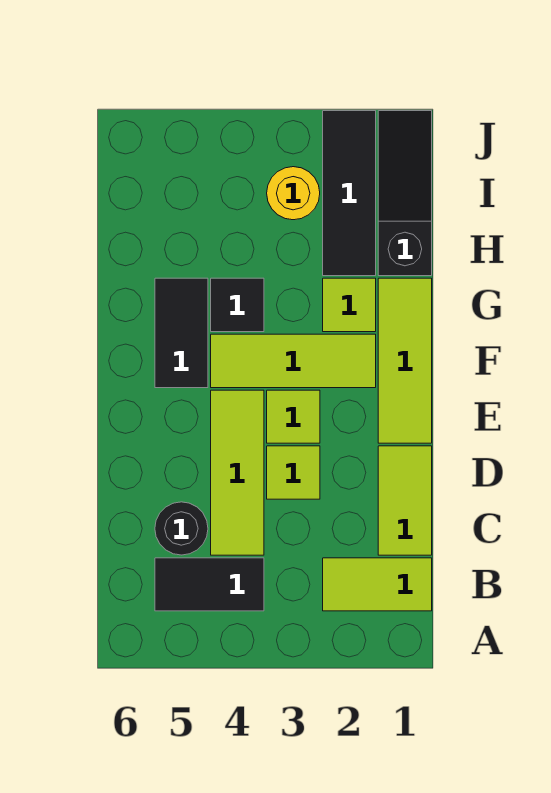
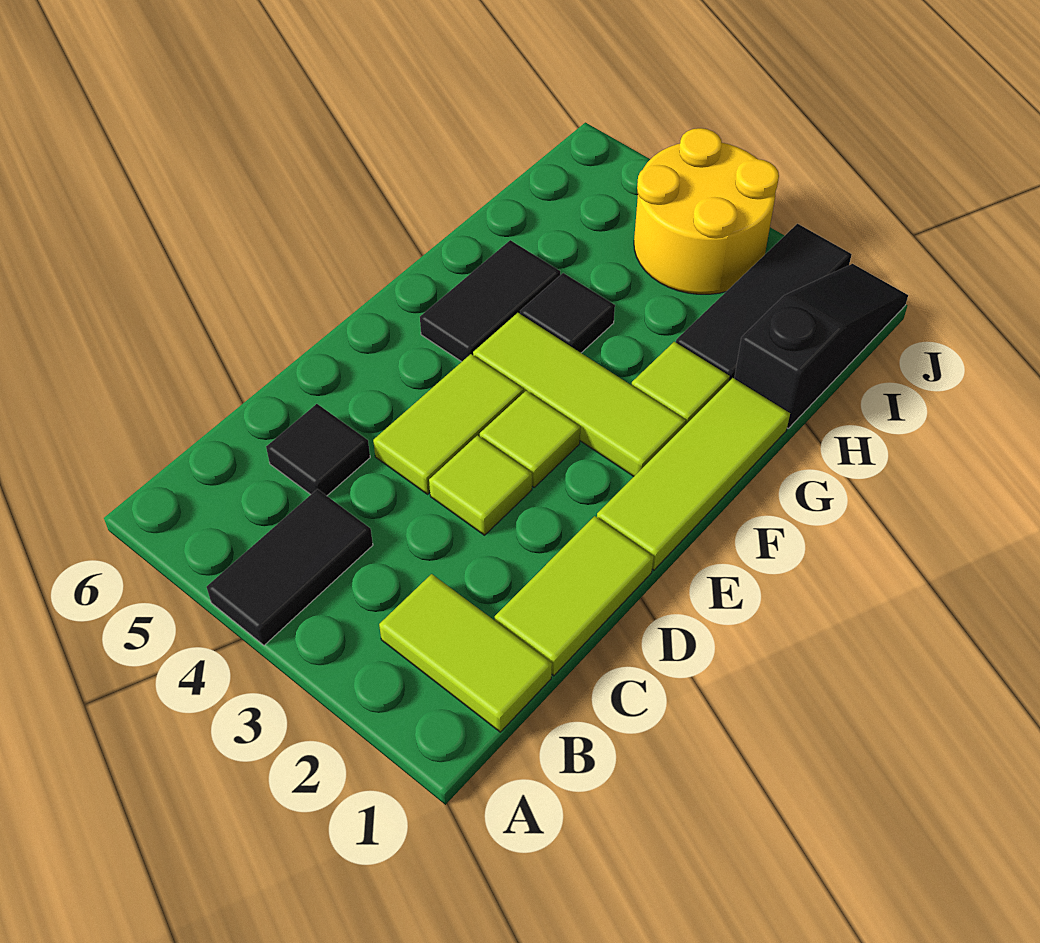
black tile B4:B5 level 1 -> black tile A4:B4 level 1
lime tile C4:E4 level 1 -> lime tile D4:E4 level 1
black round brick C5 level 1 -> black tile C5 level 1
yellow round brick I3 level 1 -> yellow round brick I3:J4 level 1

